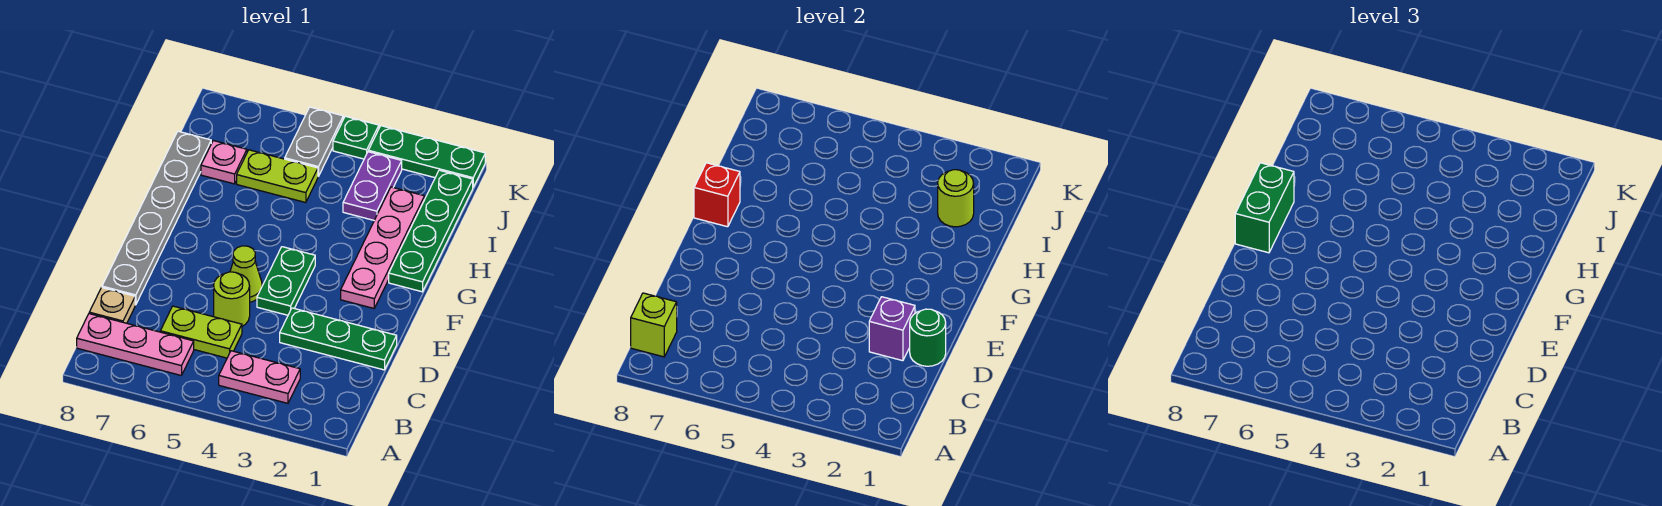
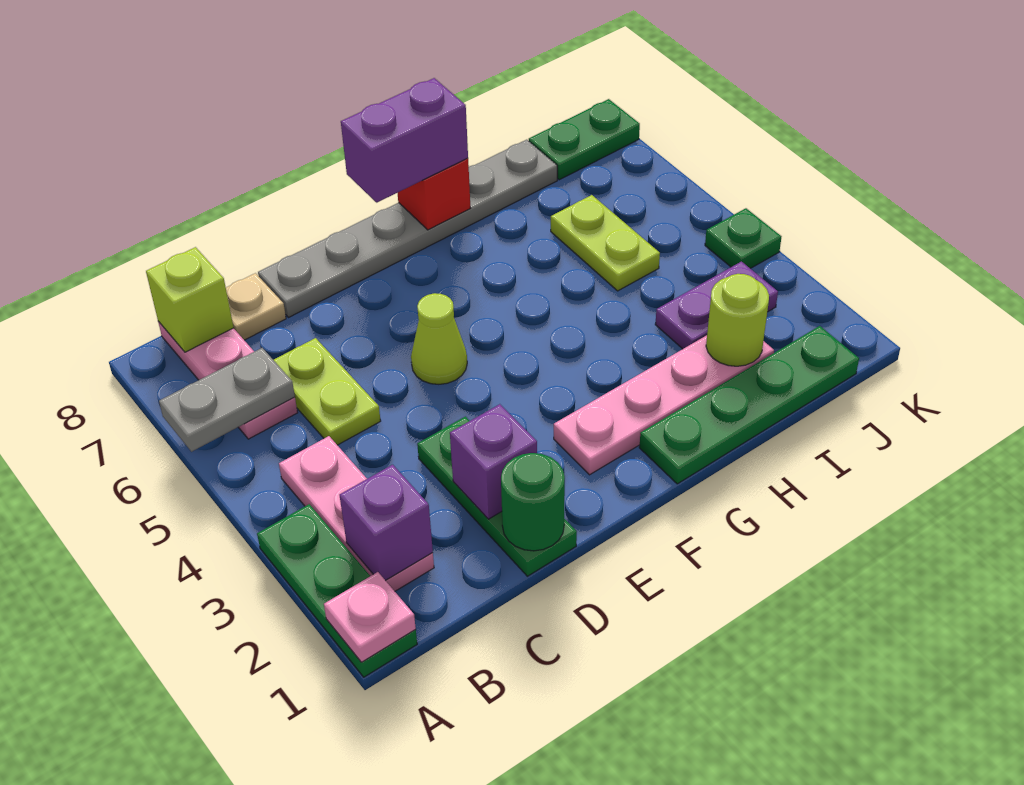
none -> purple brick B2 level 2
pink plate B3:B4 level 1 -> pink plate B2:B4 level 1
lime round brick D5 level 1 -> none
green plate E4:F4 level 1 -> green plate J8:K8 level 1
green brick F8:G8 level 3 -> purple brick F8:G8 level 3
pink plate I7 level 1 -> pink plate A1 level 2
grey plate J5:K5 level 1 -> grey plate A6:B6 level 2
green plate K1:K3 level 1 -> green plate A1:A3 level 1

